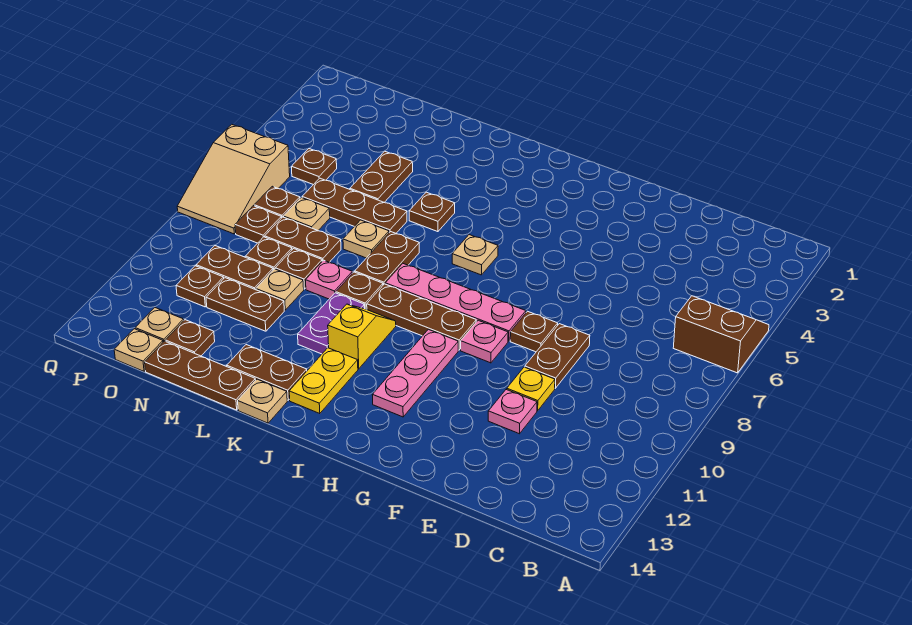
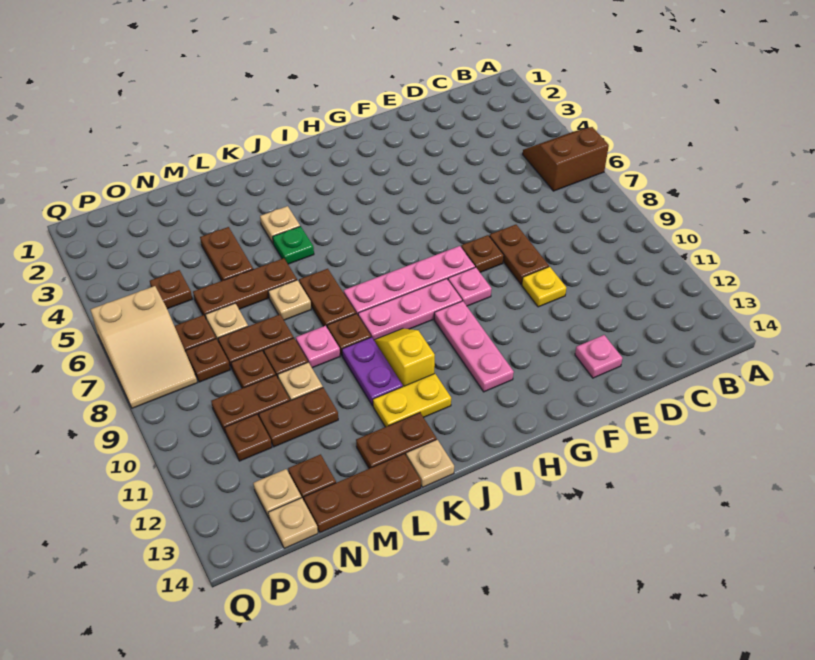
pink plate E11 level 1 -> pink plate E13 level 1
brown plate H9:J9 level 1 -> pink plate H9:J9 level 1
tan plate I6 level 1 -> tan plate K4 level 1
yellow plate J12:J13 level 1 -> yellow plate J12:K12 level 1
brown plate K5 level 1 -> green plate K5 level 1

